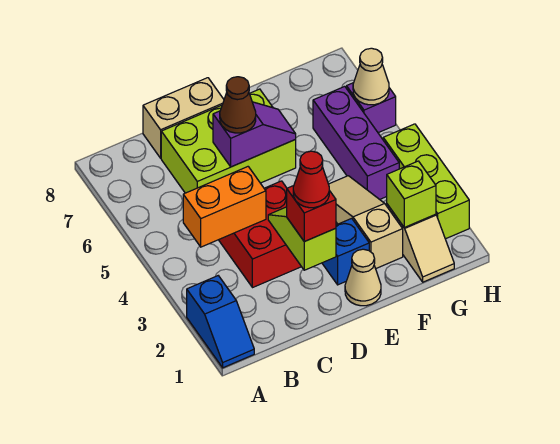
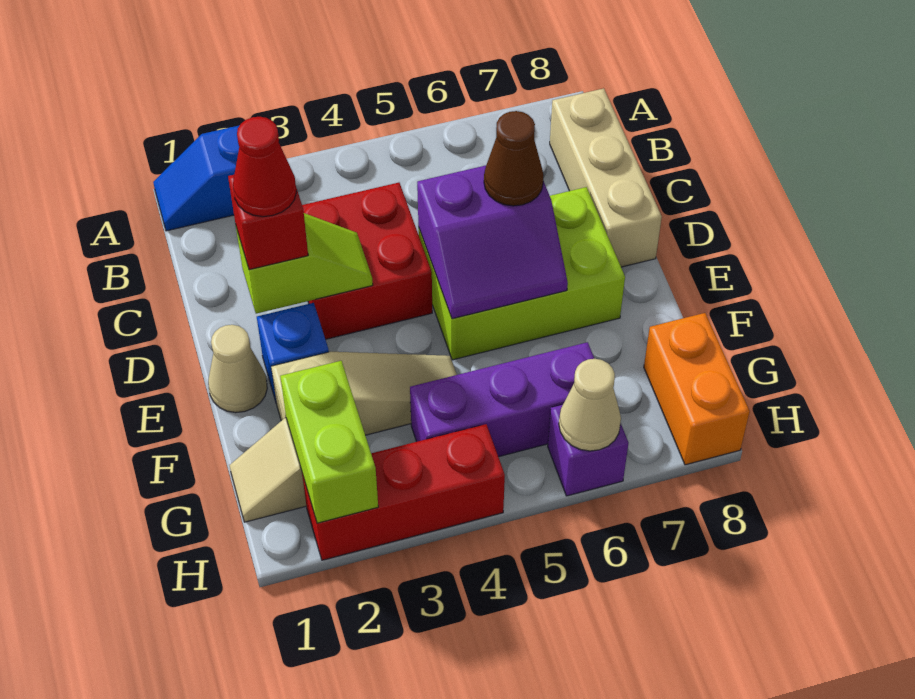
orange brick B4:C4 level 2 -> orange brick G8:H8 level 1
lime brick C6:E7 level 1 -> lime brick D5:E7 level 1
tan brick C8:D8 level 1 -> tan brick B8:D8 level 1
purple slope D6:E6 level 2 top D -> purple slope D5:E6 level 2 top D
lime brick G2 level 2 -> lime brick G2:H2 level 2
lime brick H2:H4 level 1 -> red brick H2:H4 level 1

